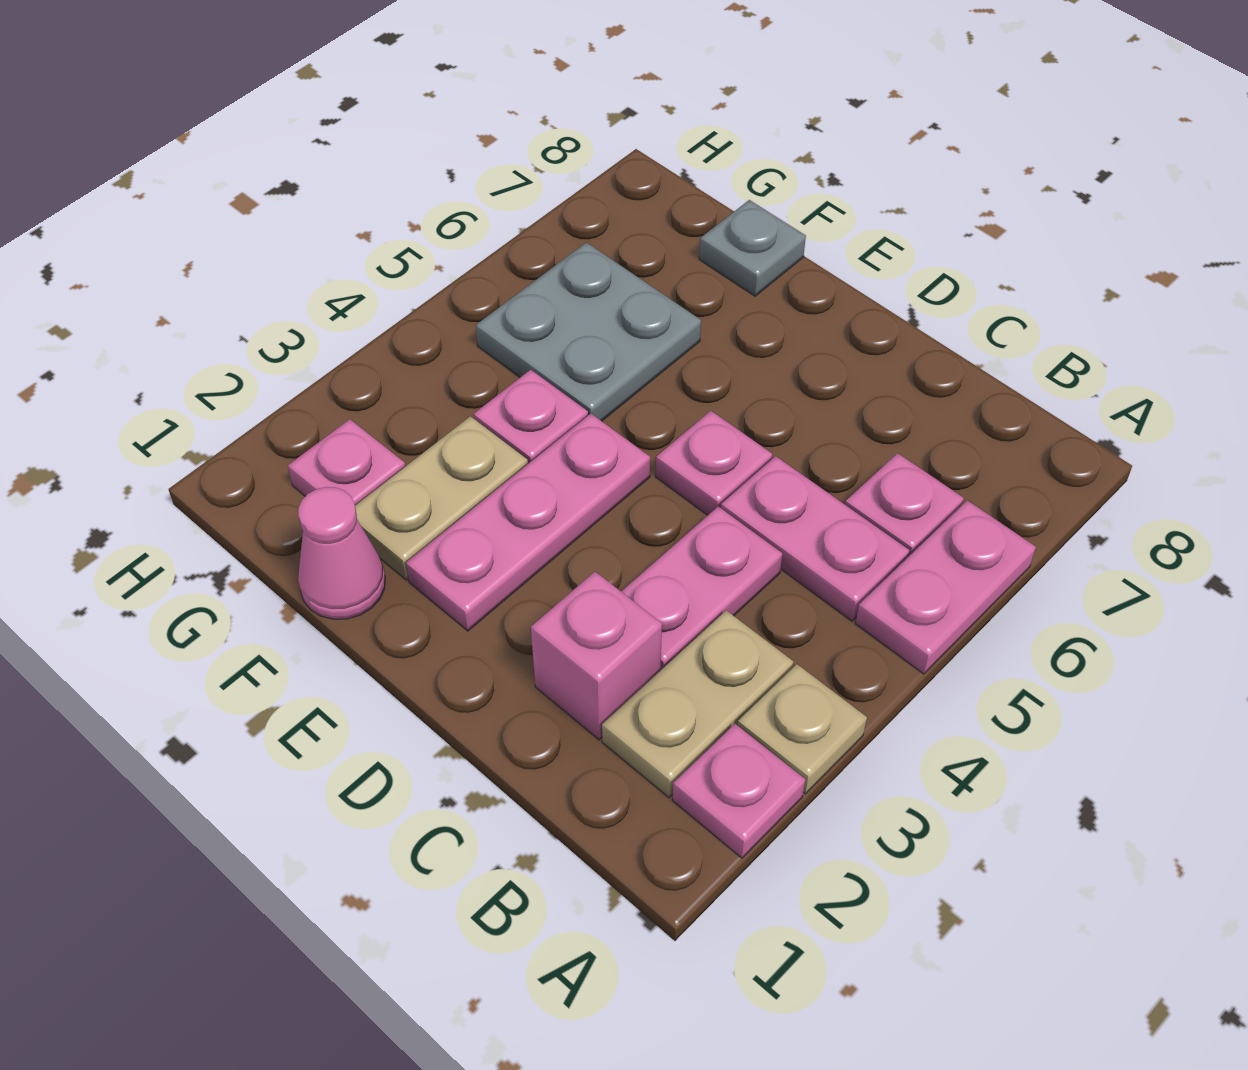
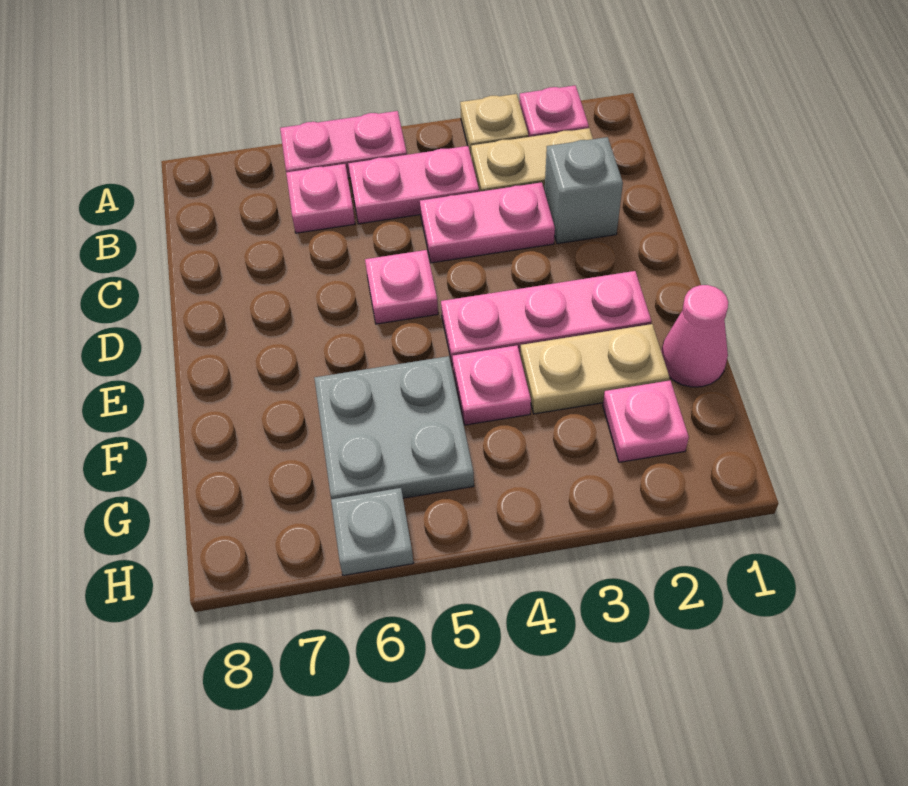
pink plate B5:C5 level 1 -> pink plate B4:B5 level 1
pink brick C2 level 1 -> grey brick C2 level 1
grey plate F8 level 1 -> grey plate H6 level 1

